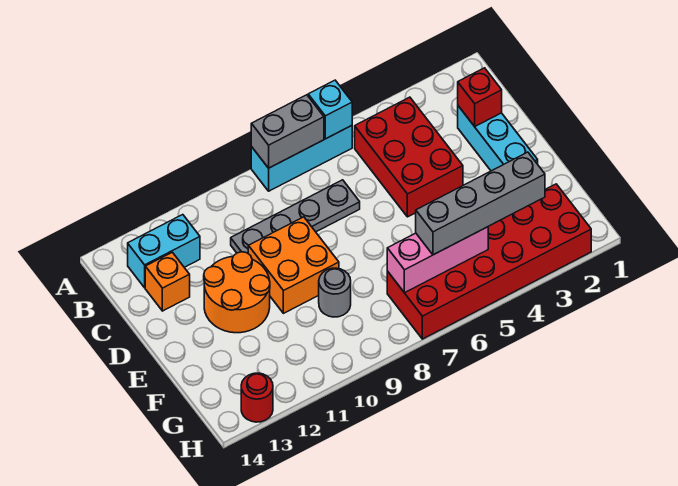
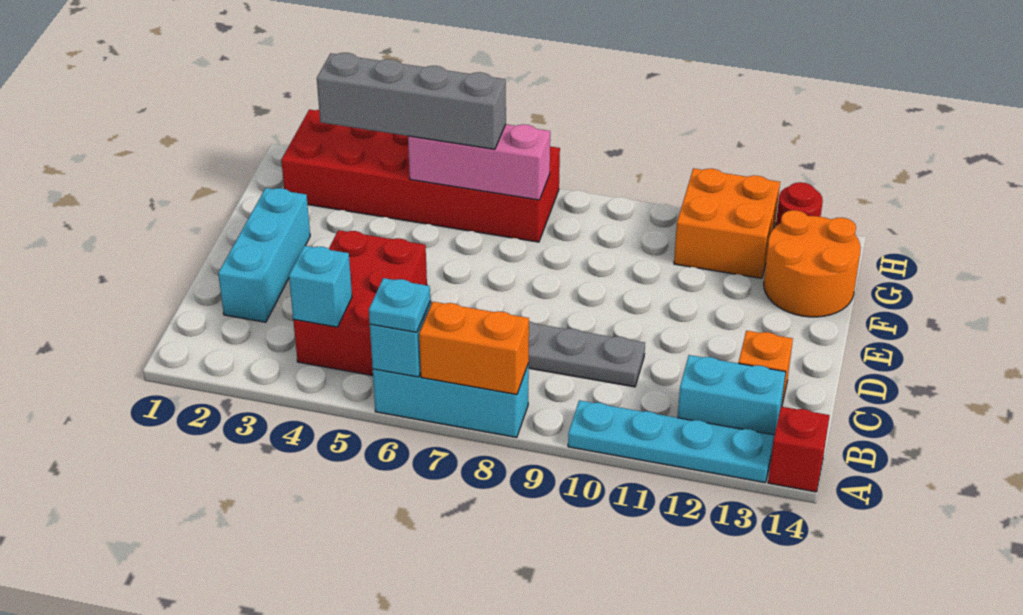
none -> cyan plate A6 level 3
grey brick A7:A8 level 2 -> orange brick A7:A8 level 2
none -> cyan plate A10:A13 level 1
none -> cyan brick B4 level 2
red brick C2 level 2 -> red brick A14 level 1
orange brick D9:E10 level 1 -> orange brick G11:H12 level 1
orange round brick D11:E12 level 1 -> orange round brick F13:G14 level 1
grey round brick F9 level 1 -> none

